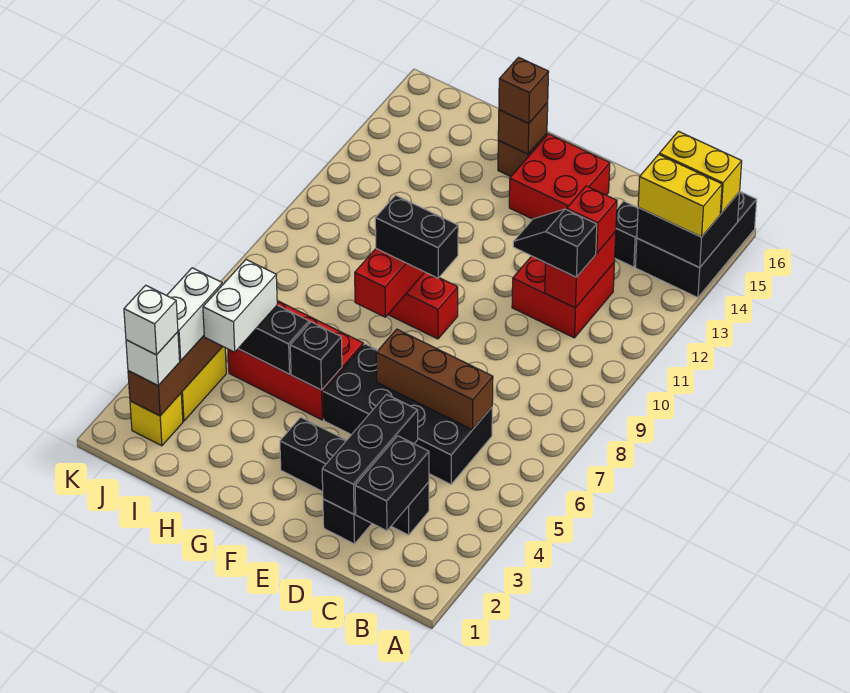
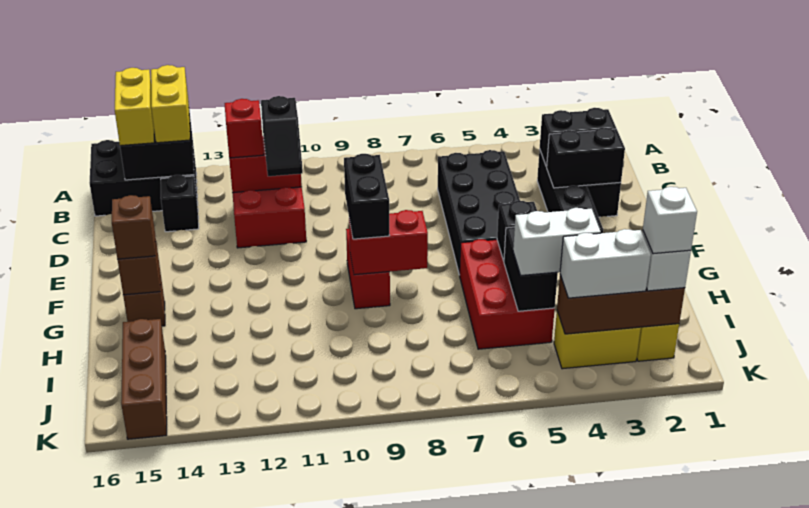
brown brick C6:E6 level 2 -> brown brick I15:K15 level 1
black brick D2:D4 level 2 -> black brick D2:D3 level 2
red brick E14:F15 level 1 -> none

